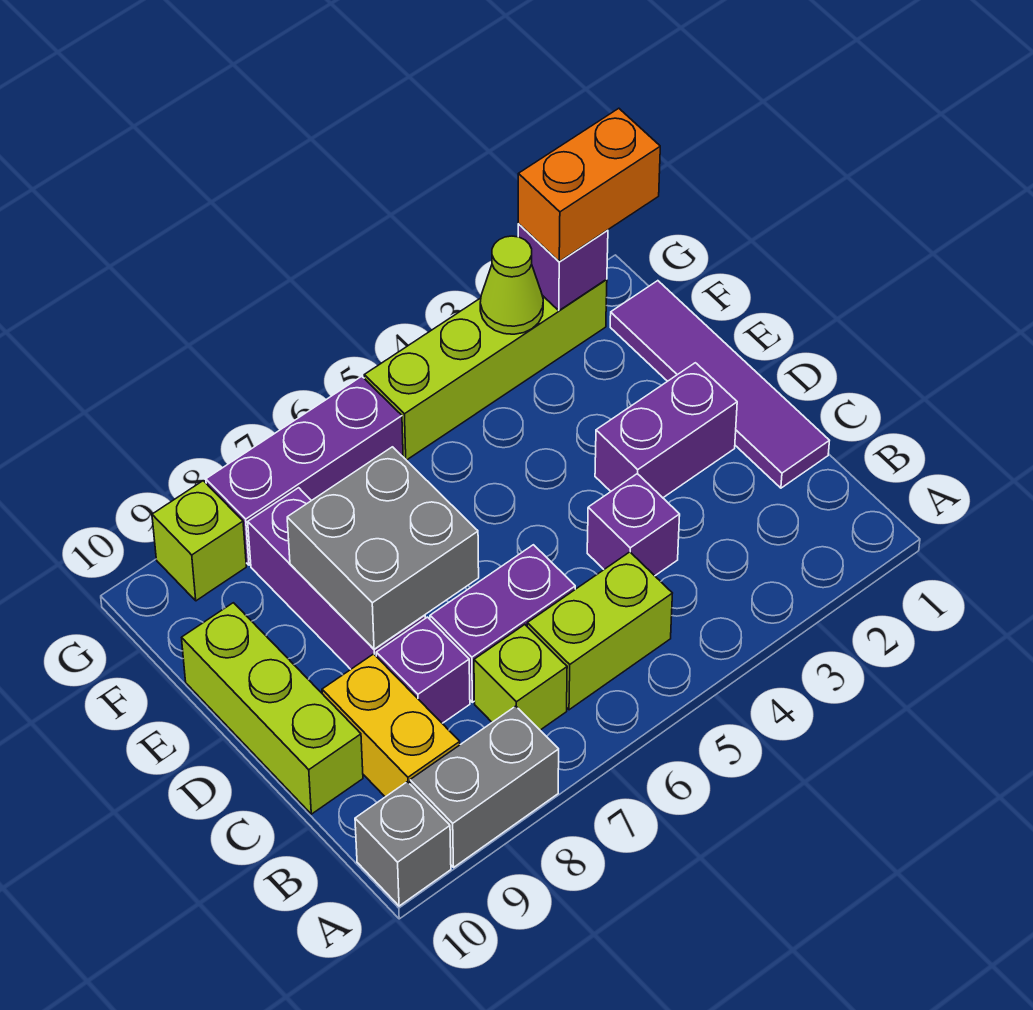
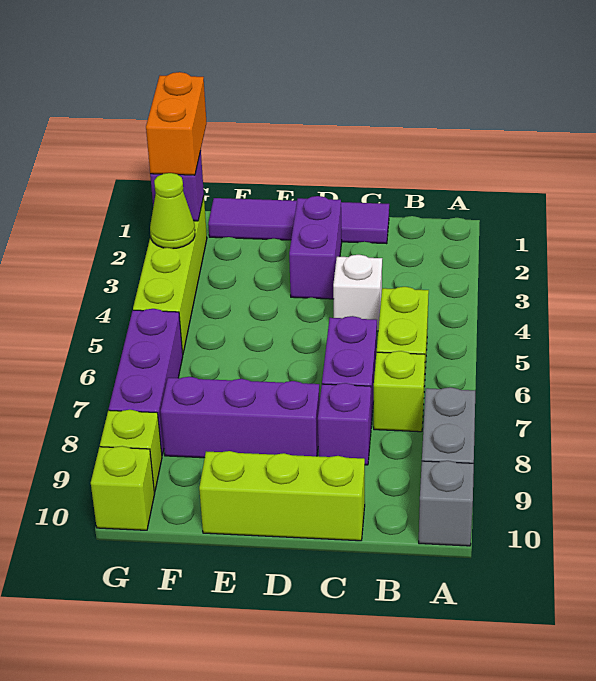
yellow brick B9:C9 level 1 -> none
purple brick C4 level 1 -> white brick C4 level 1
grey brick D7:E8 level 2 -> none
none -> lime brick G10 level 1

